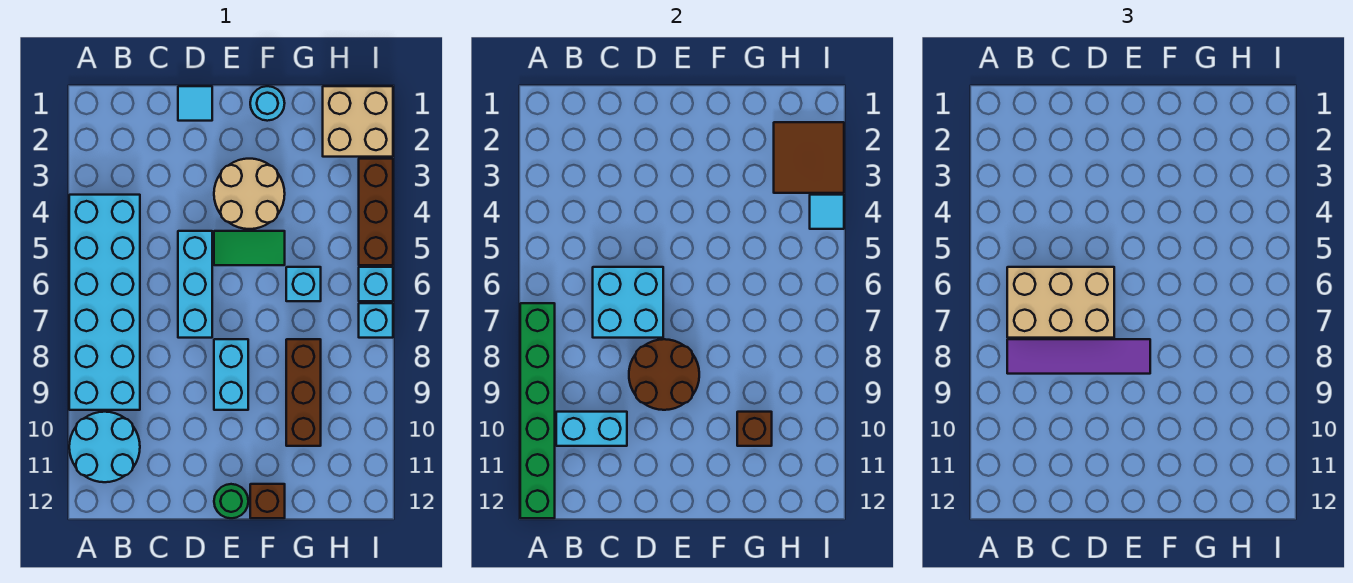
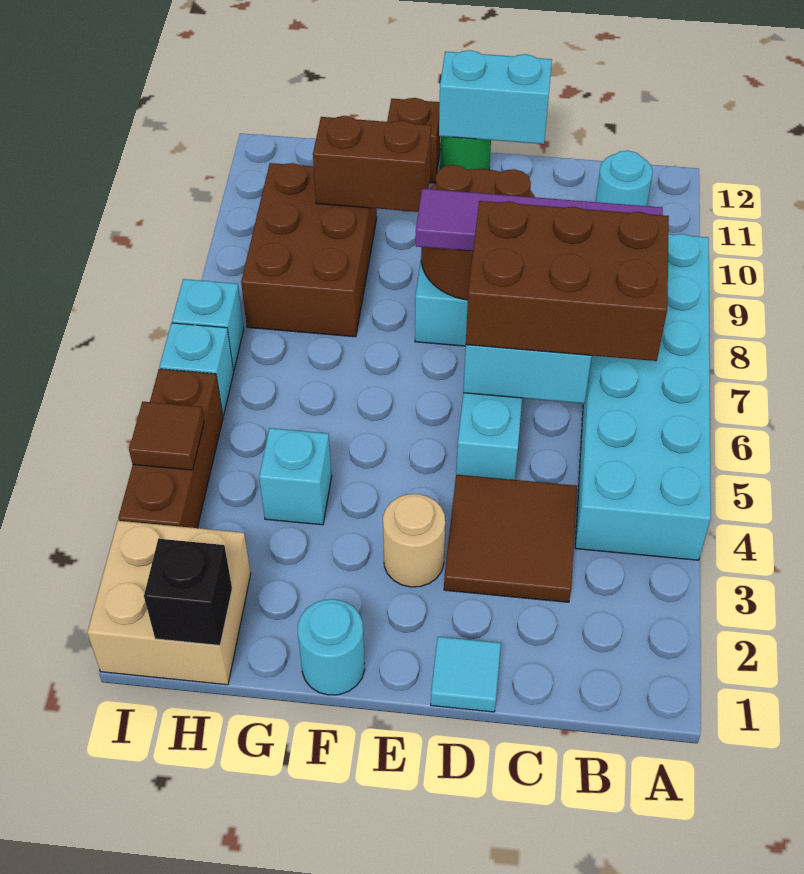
green brick A7:A12 level 2 -> none
cyan round brick A10:B11 level 1 -> cyan round brick B11 level 1
tan brick B6:D7 level 3 -> brown brick B6:D7 level 3
cyan brick B10:C10 level 2 -> cyan brick D12:E12 level 2
tan round brick E3:F4 level 1 -> tan round brick E3 level 1
green tile E5:F5 level 1 -> none
cyan brick G6 level 1 -> cyan brick G4 level 1
brown brick G8:G10 level 1 -> brown brick G8:H10 level 1
brown brick G10 level 2 -> brown brick F10:G10 level 2
none -> black brick H1 level 2
brown tile H2:I3 level 2 -> brown tile C3:D4 level 1
cyan tile I4 level 2 -> brown tile I4 level 2

